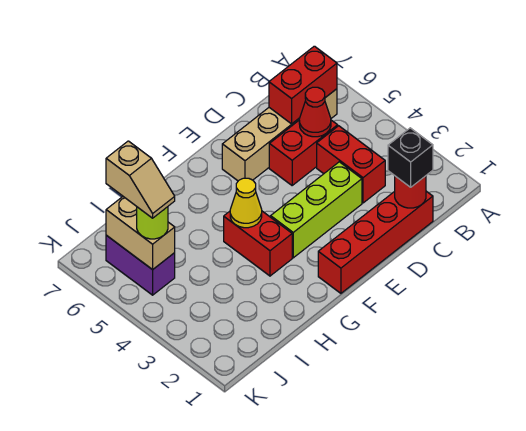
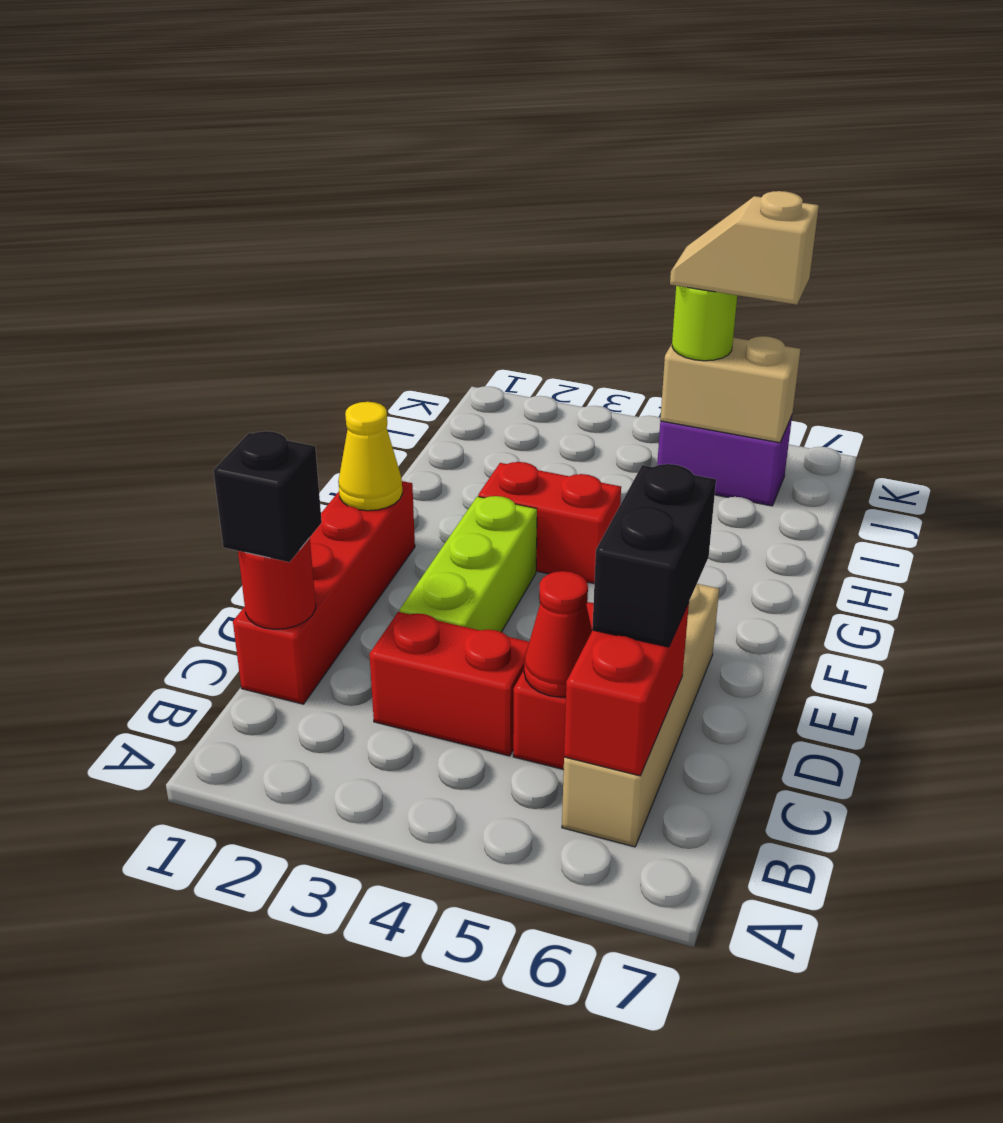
none -> black brick C6:D6 level 3
yellow cone G4 level 2 -> yellow cone F1 level 2

